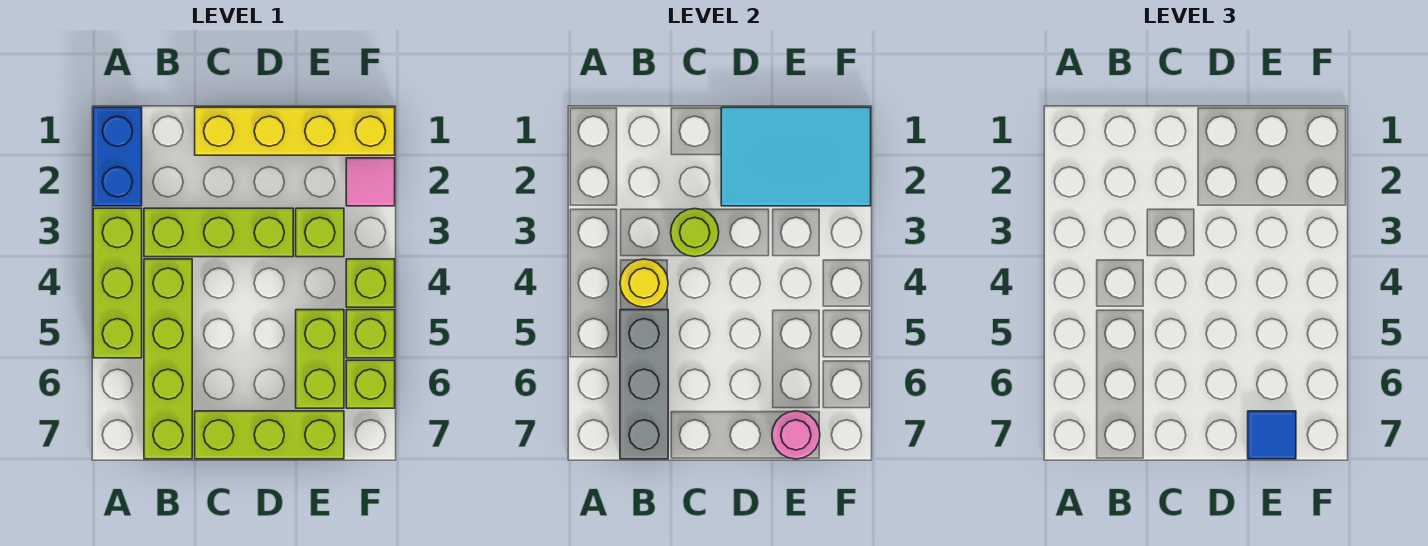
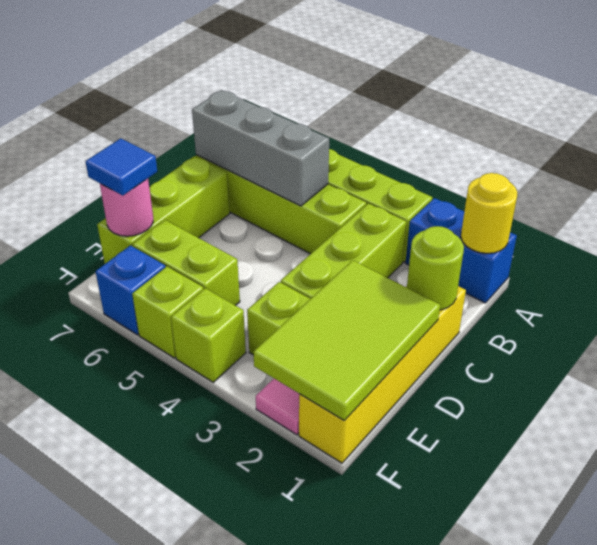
yellow round brick B4 level 2 -> yellow round brick A1 level 2
lime round brick C3 level 2 -> lime round brick C1 level 2
cyan tile D1:F2 level 2 -> lime tile D1:F2 level 2
lime brick F6 level 1 -> blue brick F6 level 1

